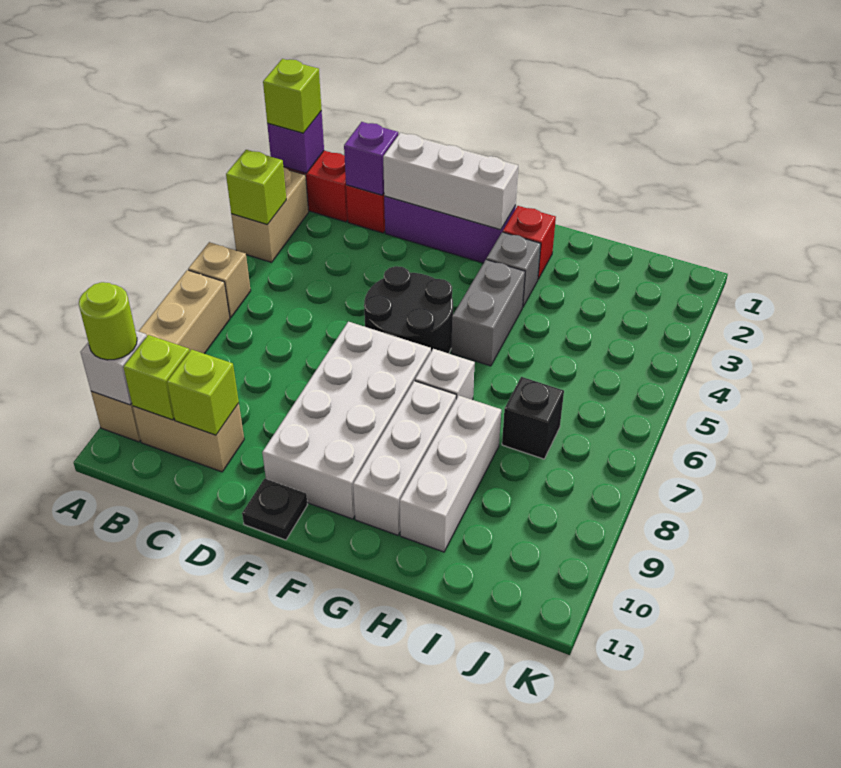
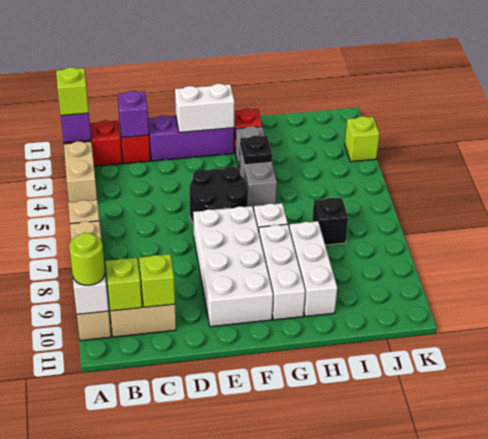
lime brick A4 level 2 -> lime brick K3 level 1
white brick D2:F2 level 2 -> white brick E2:F2 level 2
black plate E11 level 1 -> black plate G4 level 2

